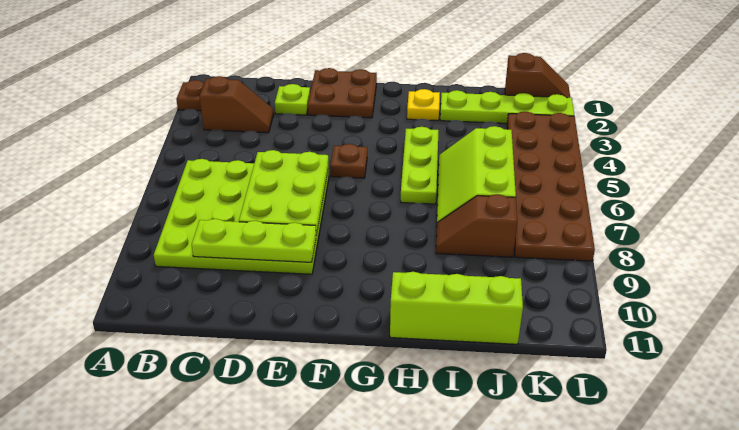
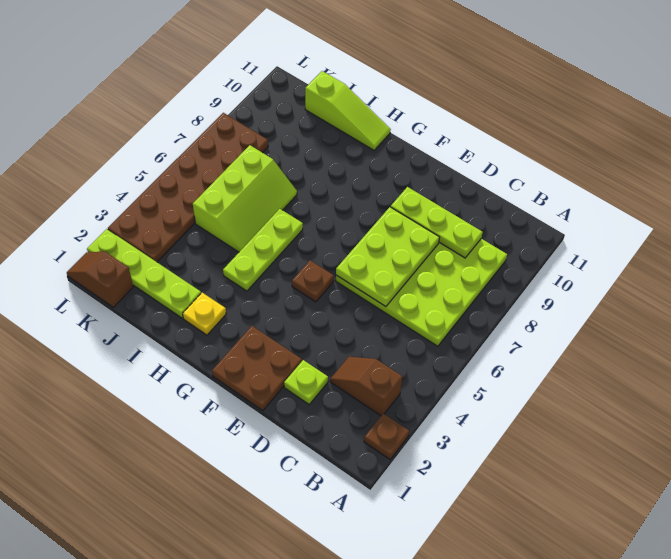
lime brick H11:J11 level 1 -> lime slope H11:J11 level 1 top J
brown slope I8:J8 level 1 top J -> none

